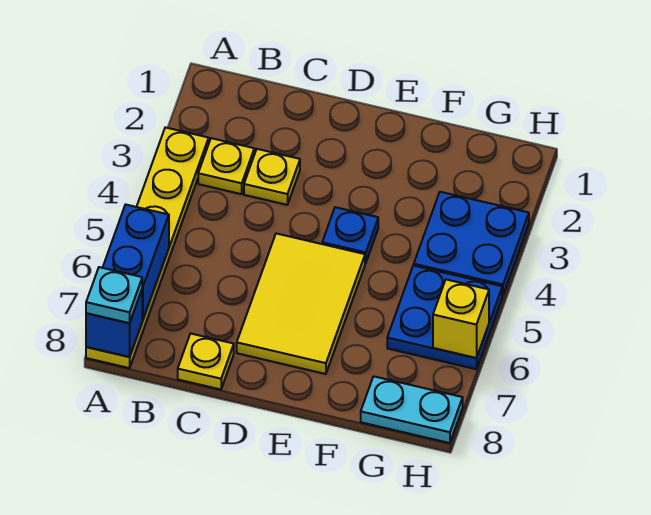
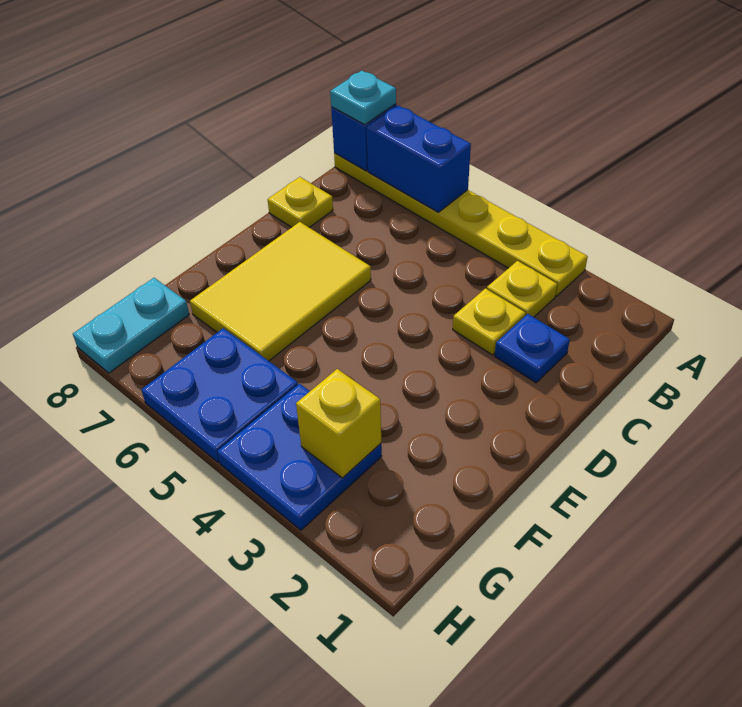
yellow tile D5:E7 level 1 -> yellow tile D6:F7 level 1
blue plate E4 level 1 -> blue plate C2 level 1
yellow brick H6 level 2 -> yellow brick G3 level 2

